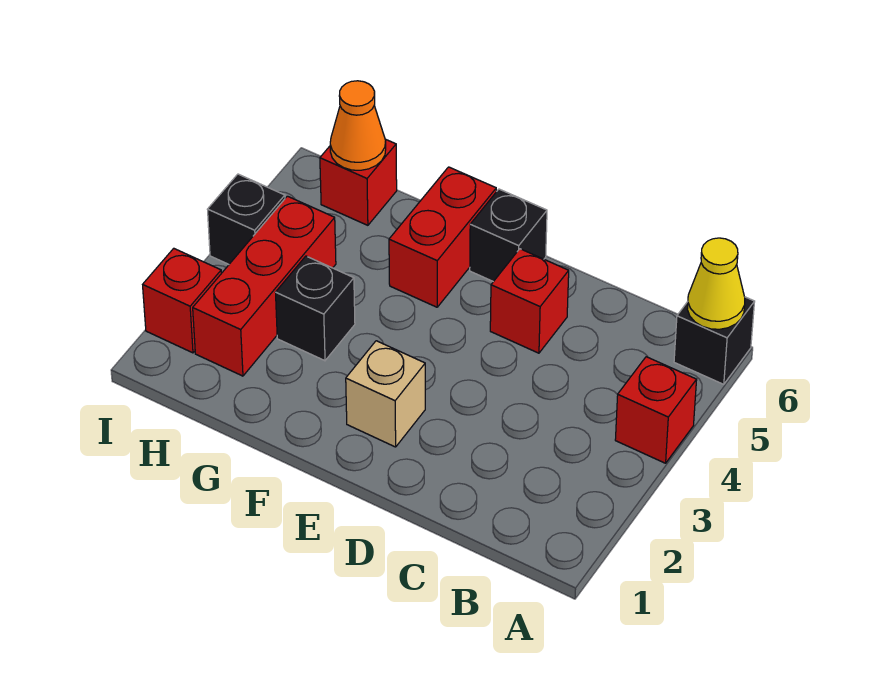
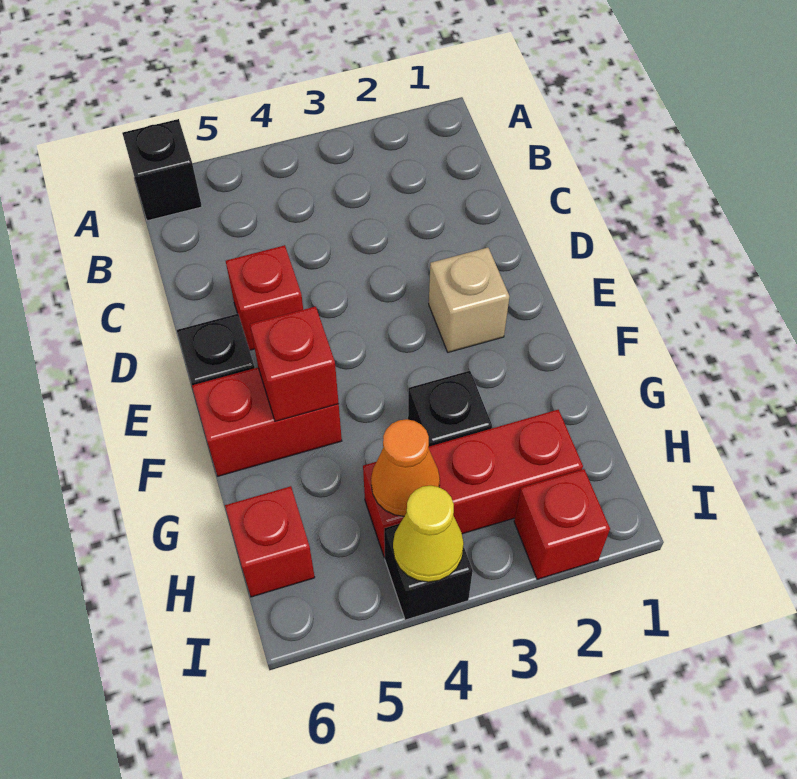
red brick A4 level 1 -> red brick F5 level 2
yellow cone A6 level 2 -> yellow cone I4 level 2
orange cone H6 level 2 -> orange cone H4 level 2

